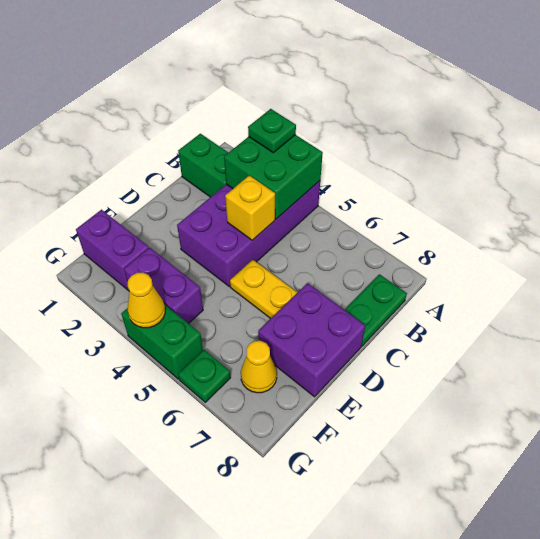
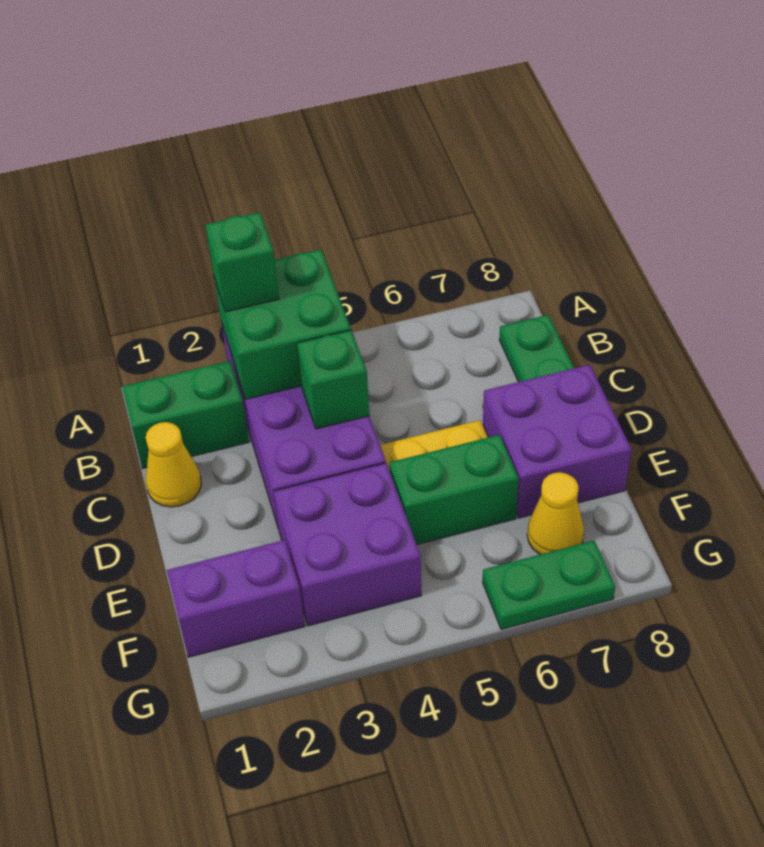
green plate A3 level 3 -> green brick A3 level 3
yellow brick C4 level 2 -> green brick C4 level 2
purple brick F3:F4 level 1 -> purple brick E3:F4 level 1
green brick G4:G5 level 1 -> green brick E5:E6 level 1
yellow cone G4 level 2 -> yellow cone C1 level 1
green plate G6 level 1 -> green plate G6:G7 level 1

